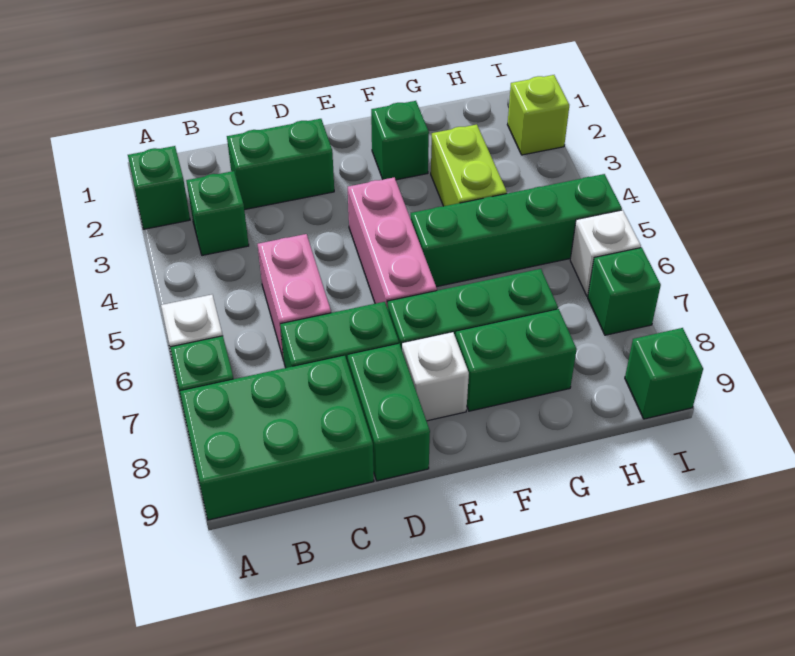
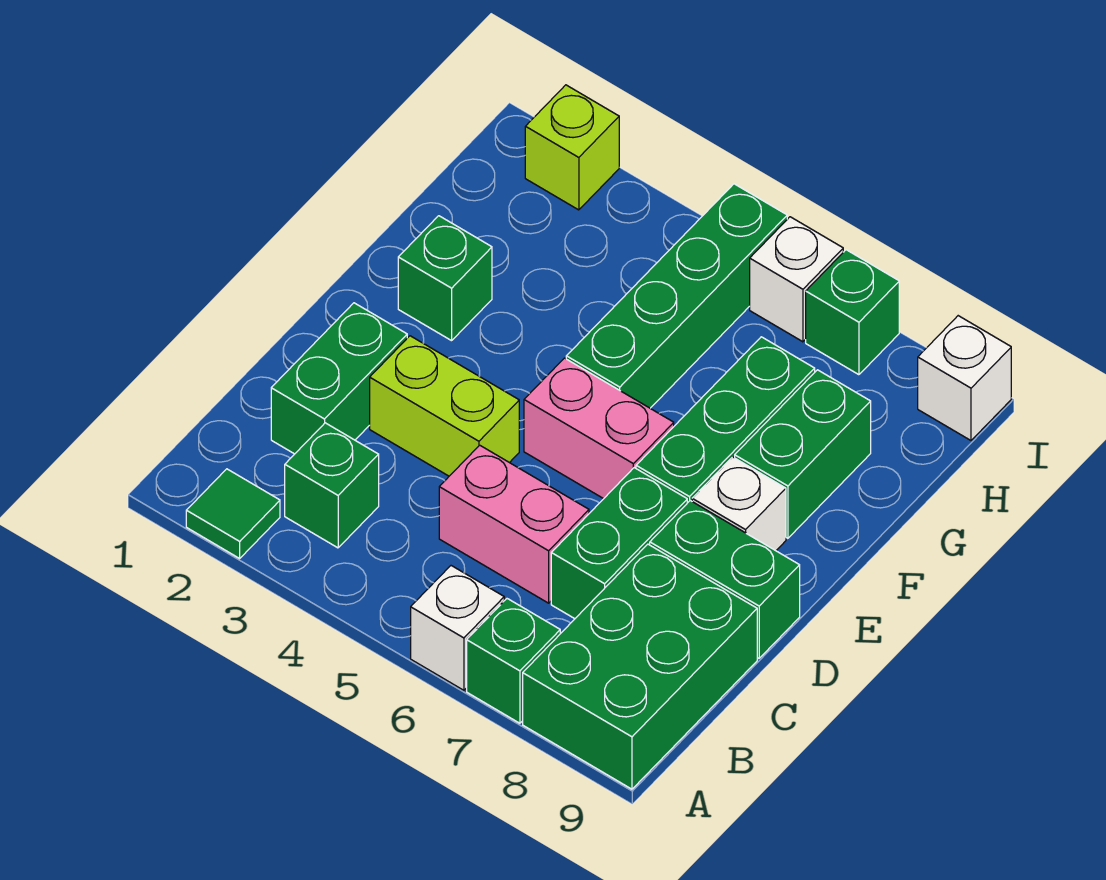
green brick A2 level 1 -> green tile A2 level 1
pink brick E4:E6 level 1 -> pink brick E5:E6 level 1
lime brick G3:G4 level 1 -> lime brick D3:D4 level 1
green brick I9 level 1 -> white brick I9 level 1

